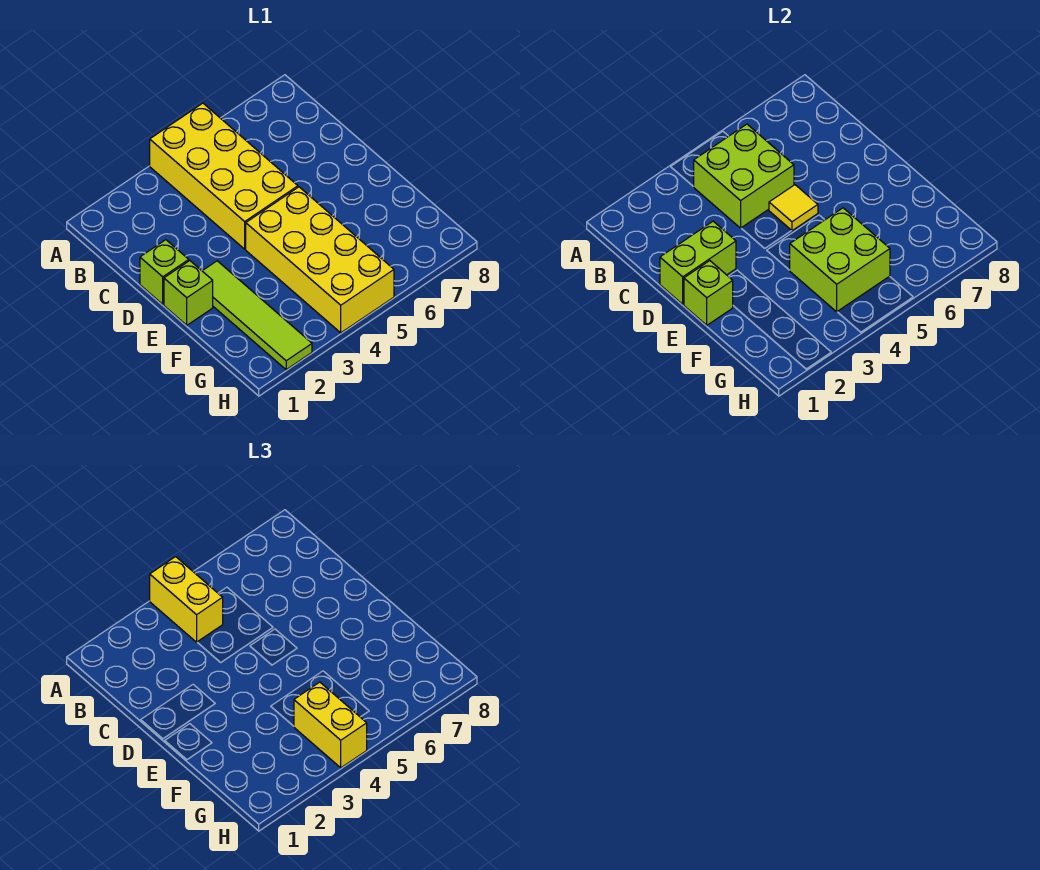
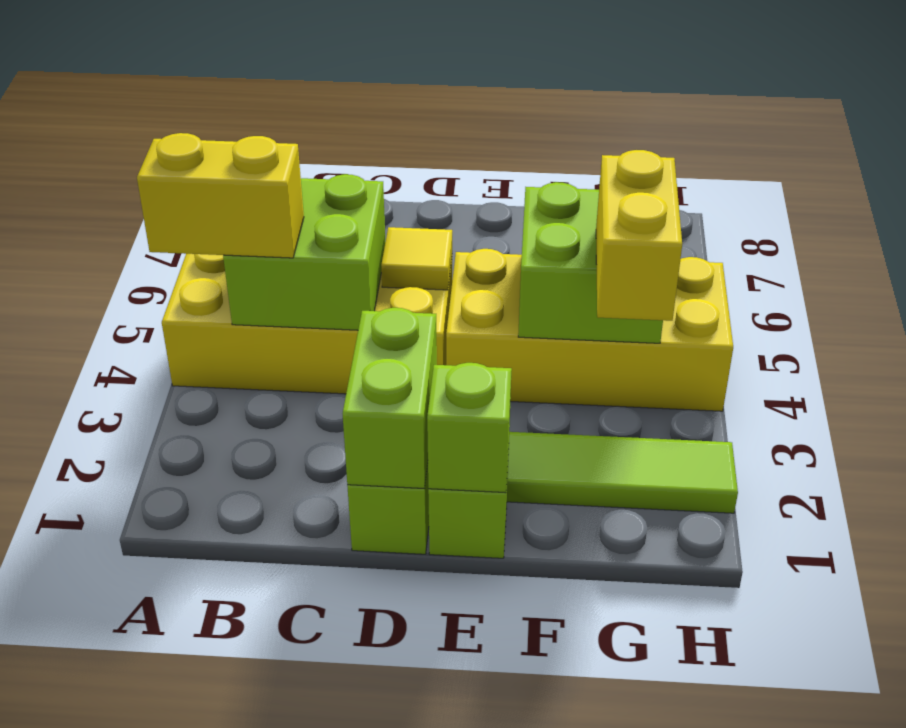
yellow brick G4:H4 level 3 -> yellow brick G3:G4 level 3

